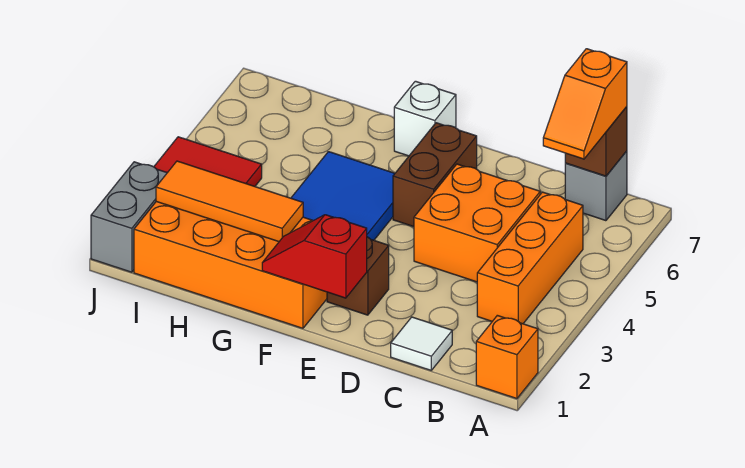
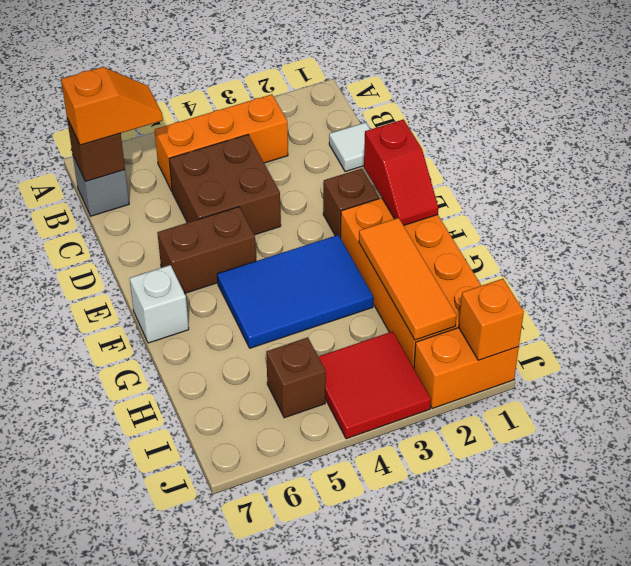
orange brick A1 level 1 -> orange brick J1 level 2
orange brick C4:D5 level 1 -> brown brick C4:D5 level 1
none -> brown brick I5 level 1
grey brick J1:J2 level 1 -> orange brick J1:J2 level 1

